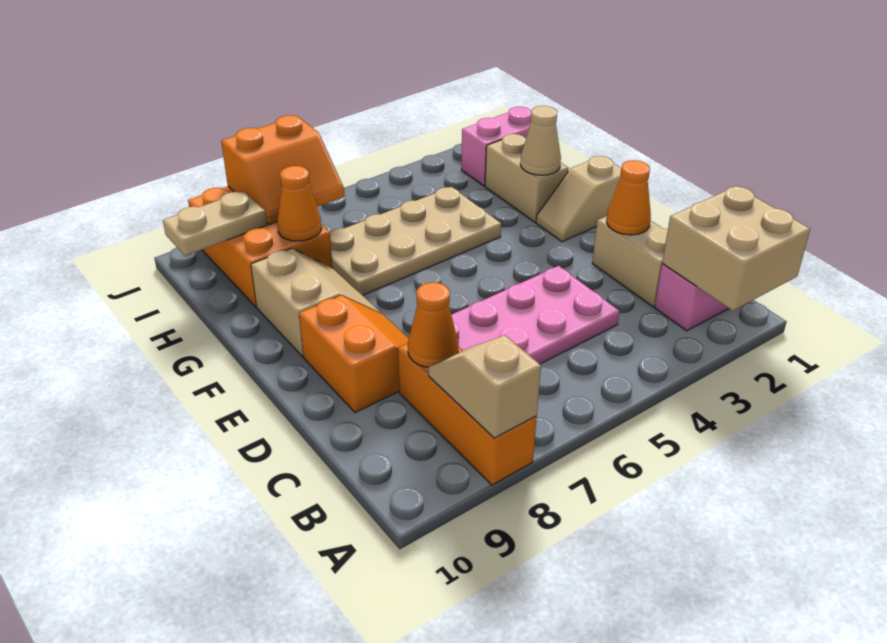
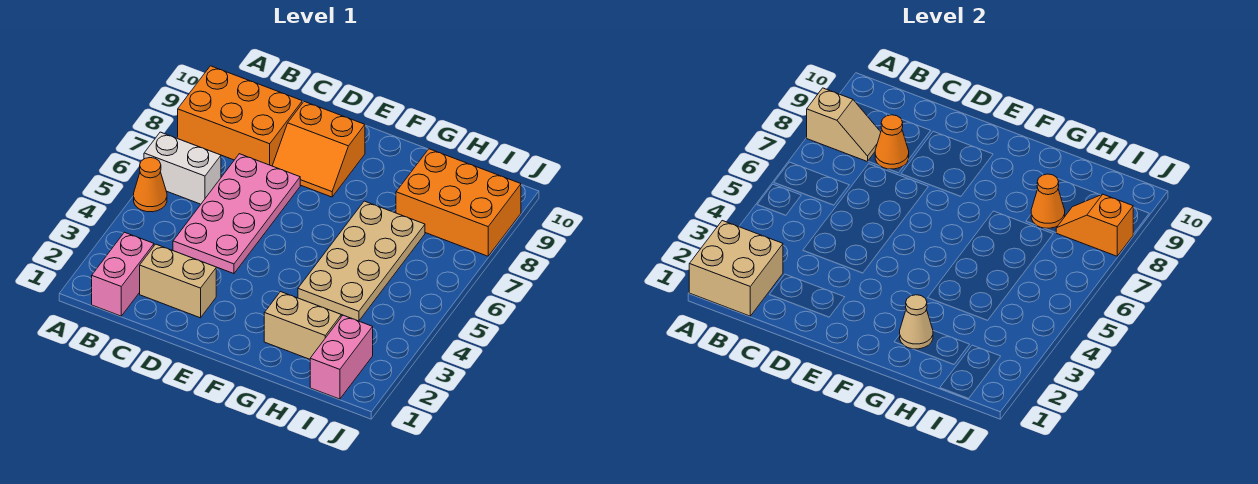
none -> white brick A6:B6 level 1
orange brick A8:C8 level 1 -> orange brick A8:C9 level 1
orange cone D2 level 2 -> orange cone A5 level 1
tan slope F1:F2 level 1 top 1 -> none
tan slope F8:G9 level 1 top 9 -> none
orange slope I7:J8 level 2 top J -> orange slope I8:J8 level 2 top J
tan plate I9:I10 level 2 -> none

